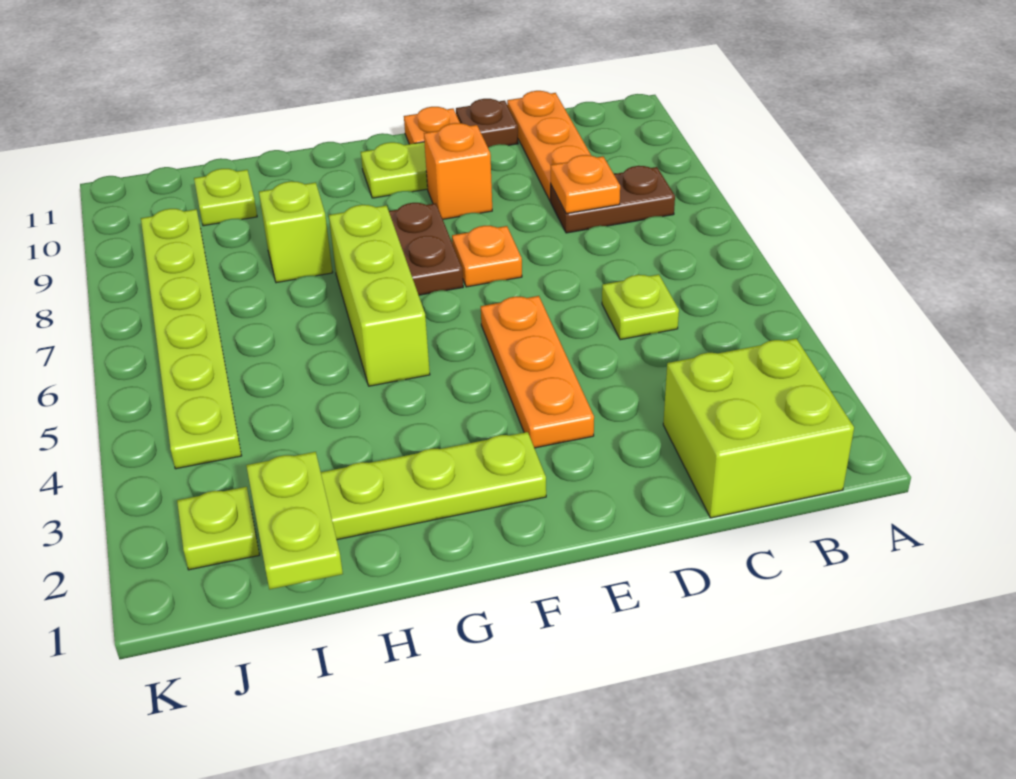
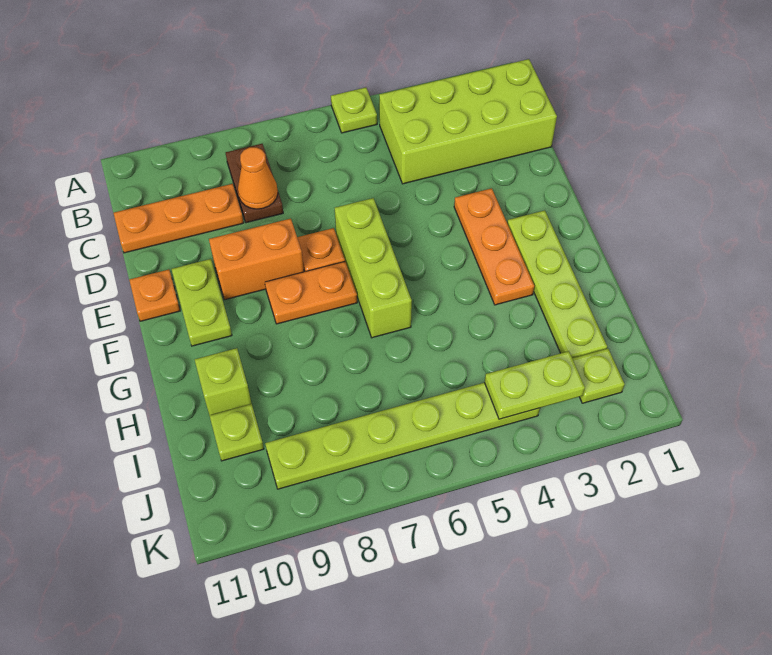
lime brick B1:C2 level 1 -> lime brick B1:C4 level 1
lime plate C5 level 1 -> lime plate A5 level 1
orange plate C8 level 2 -> orange cone C8 level 2
brown plate D11 level 1 -> none
orange plate E3:E5 level 1 -> orange plate E3:G3 level 1
orange brick E9 level 1 -> orange brick E8:E9 level 1
brown plate F7:F8 level 1 -> orange plate F7:F8 level 1
lime brick G5:G7 level 1 -> lime brick E6:G6 level 1
lime brick H8 level 1 -> lime brick H10 level 1
lime plate I1:I2 level 2 -> lime plate J3:J4 level 2

